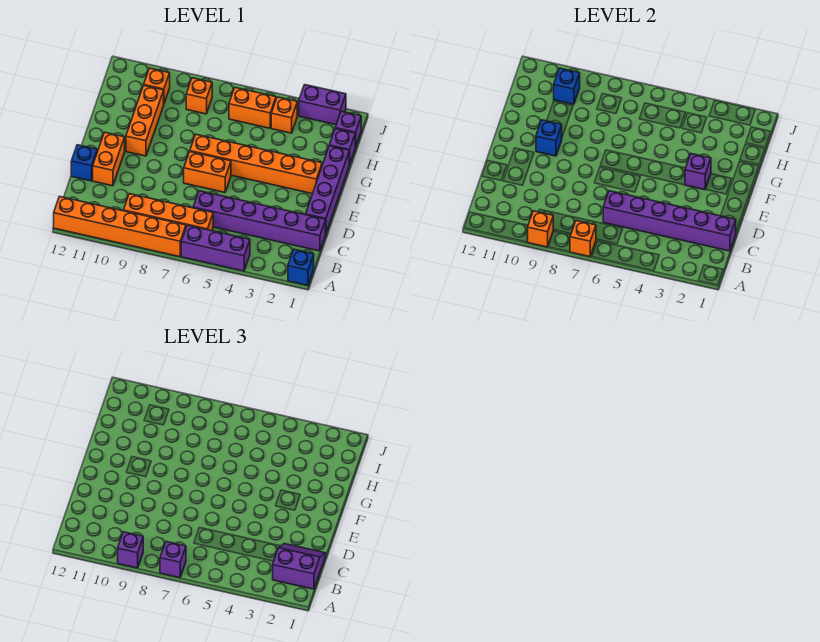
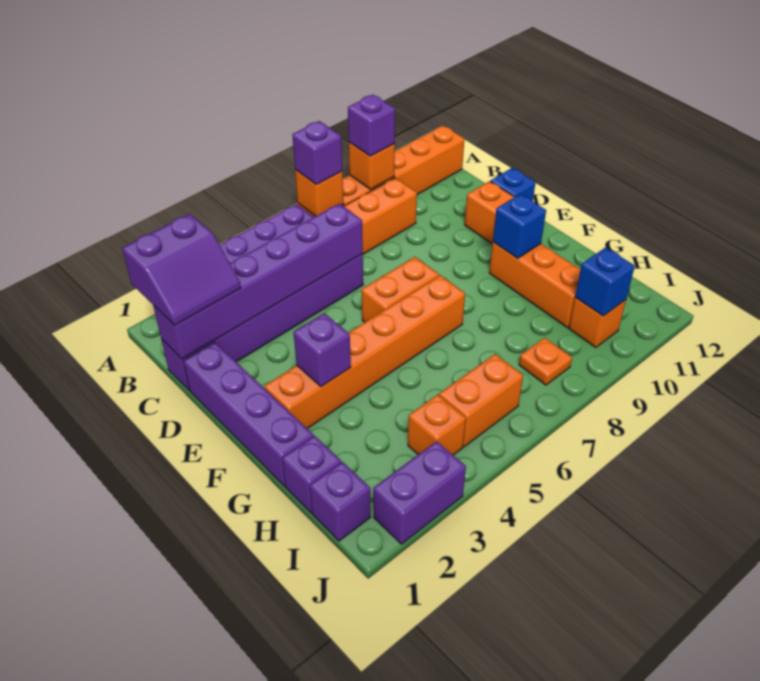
blue brick A1 level 1 -> none
orange brick I8 level 1 -> orange plate I8 level 1

